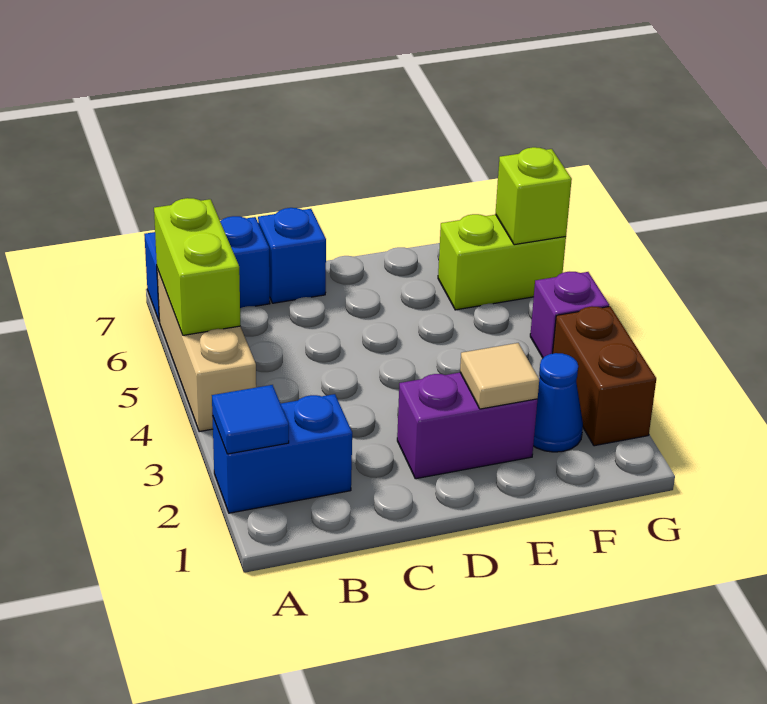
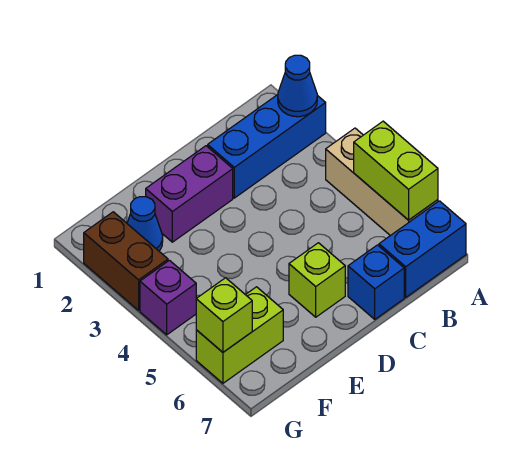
blue brick A2:B2 level 1 -> blue brick A2:C2 level 1
blue tile A2 level 2 -> blue cone A2 level 2
none -> lime brick D6 level 1
tan tile E2 level 2 -> none

